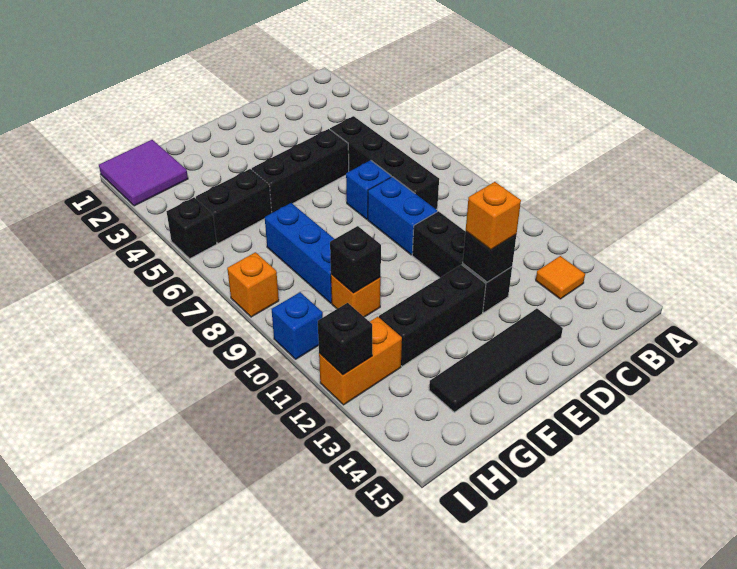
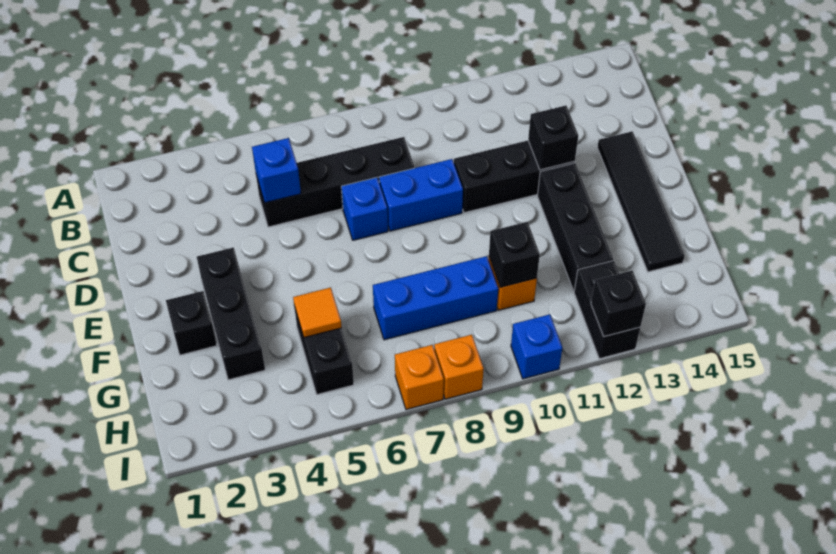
orange tile B13 level 1 -> orange tile G5 level 2
none -> blue brick C5 level 2
black brick D5:F5 level 1 -> black brick E3:G3 level 1
orange brick D12 level 3 -> orange brick I7 level 1
purple tile H1:I2 level 1 -> none
orange brick H12:I12 level 1 -> black brick H12:I12 level 1
black brick I5 level 1 -> black brick F2 level 1

